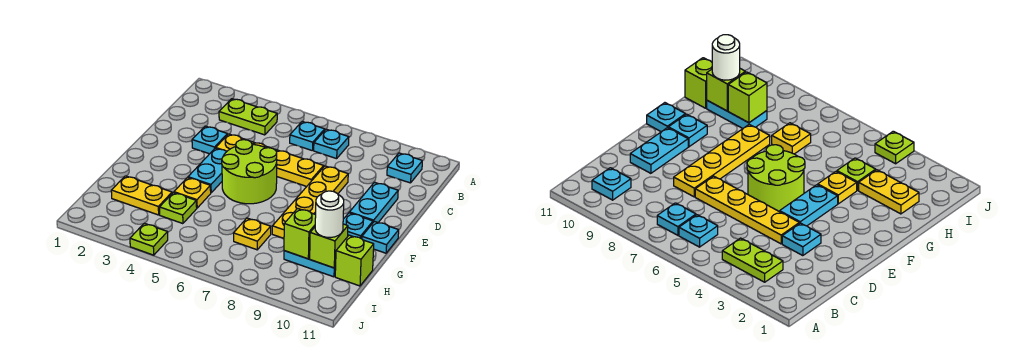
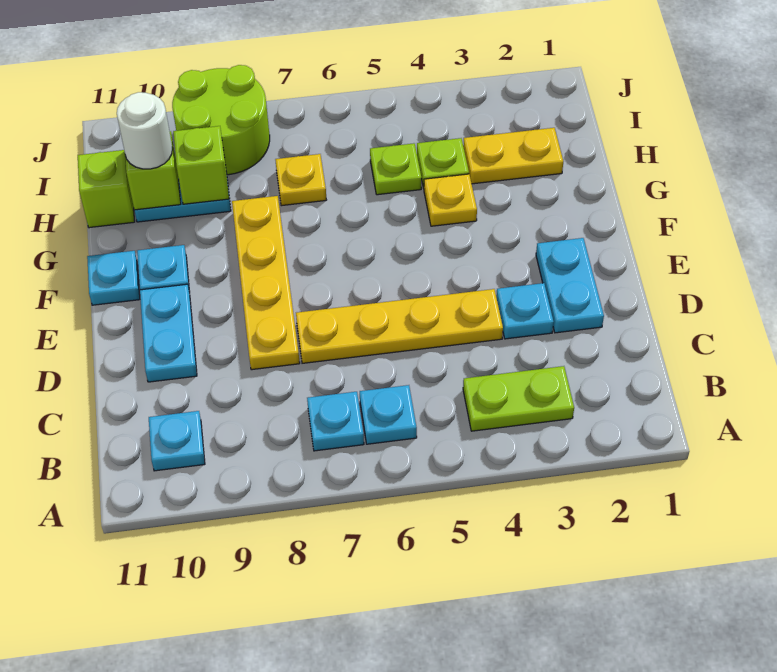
cyan plate E4:F4 level 1 -> cyan plate D2:E2 level 1
lime round brick E5:F6 level 1 -> lime round brick I8:J9 level 1
lime plate J4 level 1 -> lime plate H5 level 1

